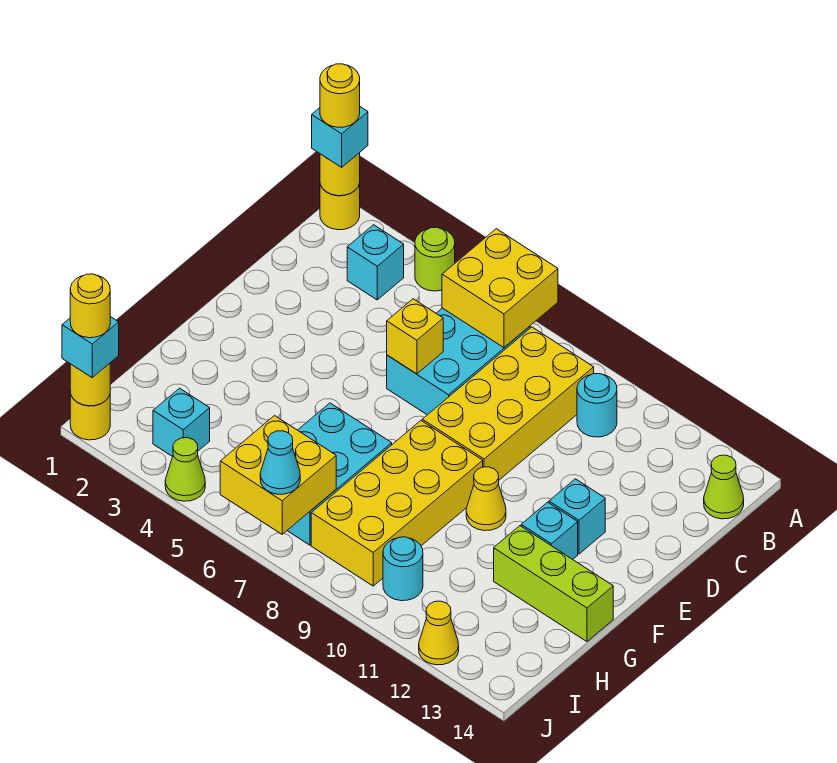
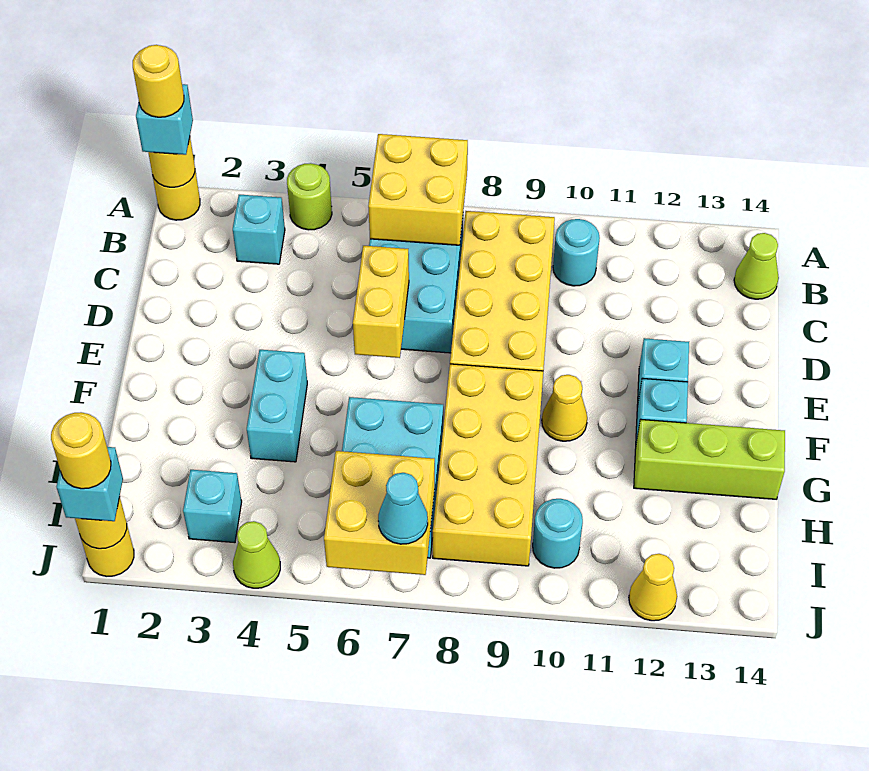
yellow brick D6 level 2 -> yellow brick D6:E6 level 2
none -> cyan brick F4:G4 level 1

